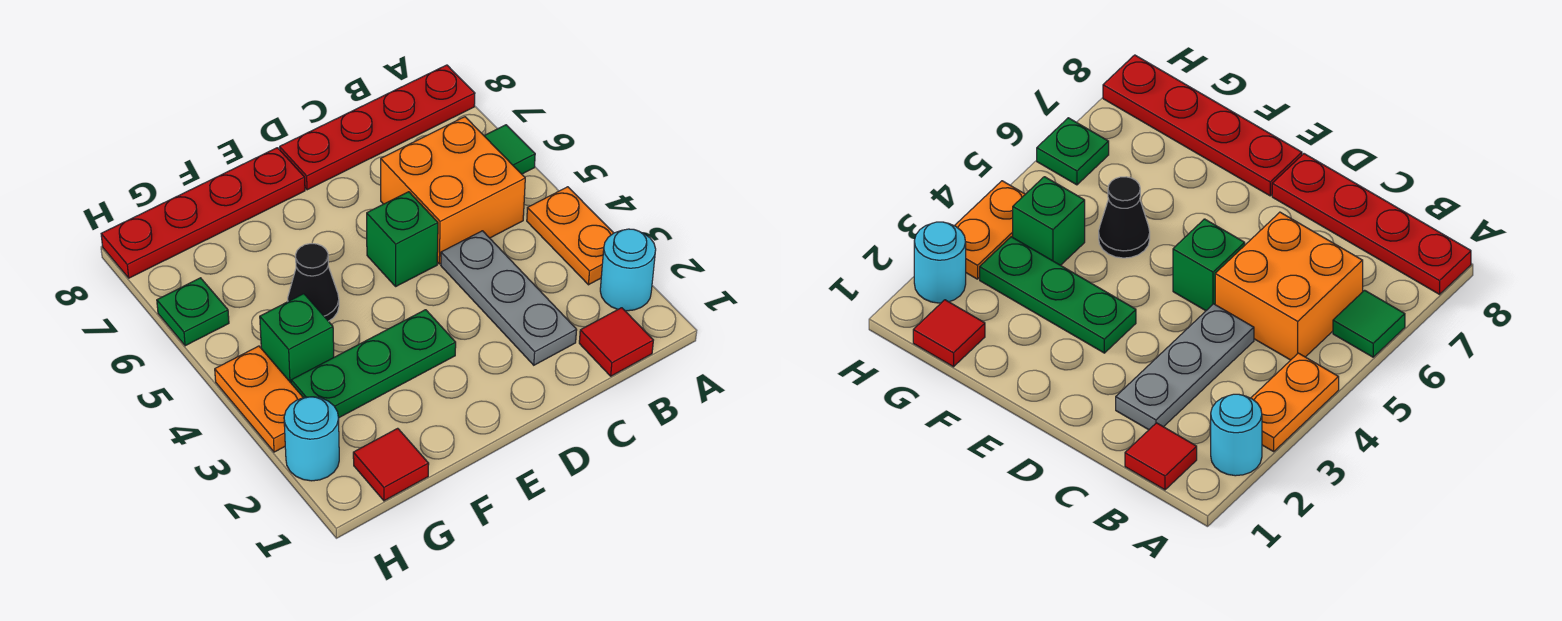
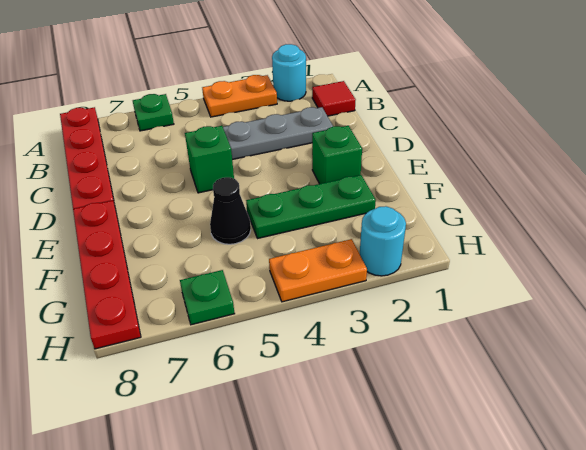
green tile A6 level 1 -> green plate A6 level 1
orange brick B5:C6 level 1 -> none
green plate E3:G3 level 1 -> green plate F2:F4 level 1
red tile G1 level 1 -> none
green brick G4 level 1 -> green brick E2 level 1

